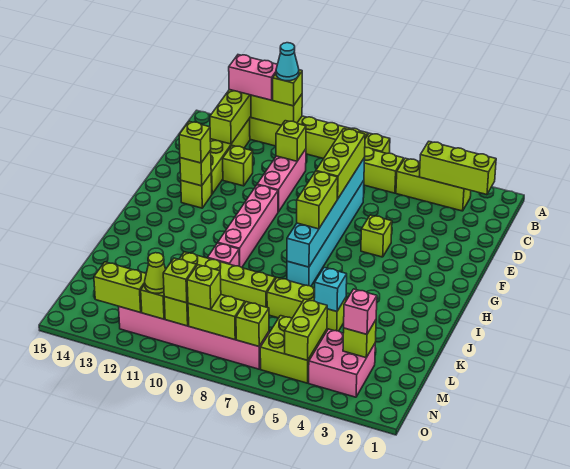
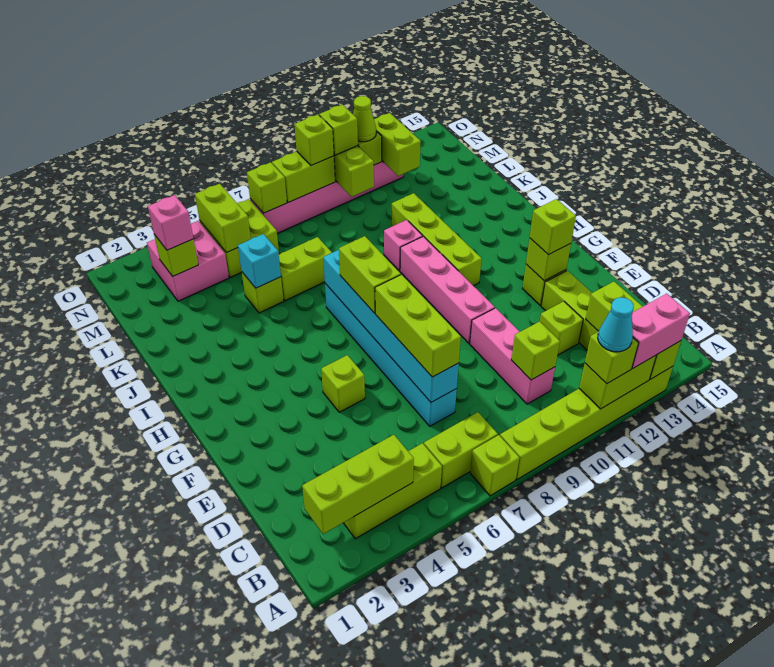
lime brick K8:K11 level 1 -> lime brick H11:K11 level 1
lime brick N12:N13 level 2 -> lime brick M12:N12 level 2

